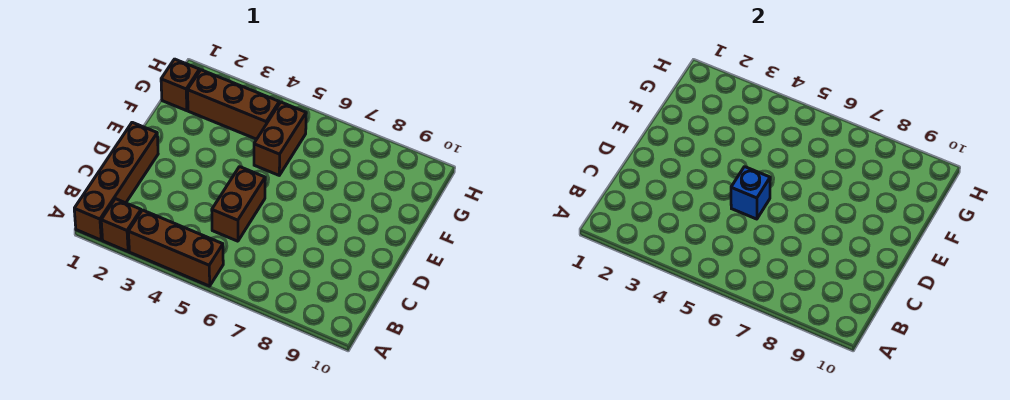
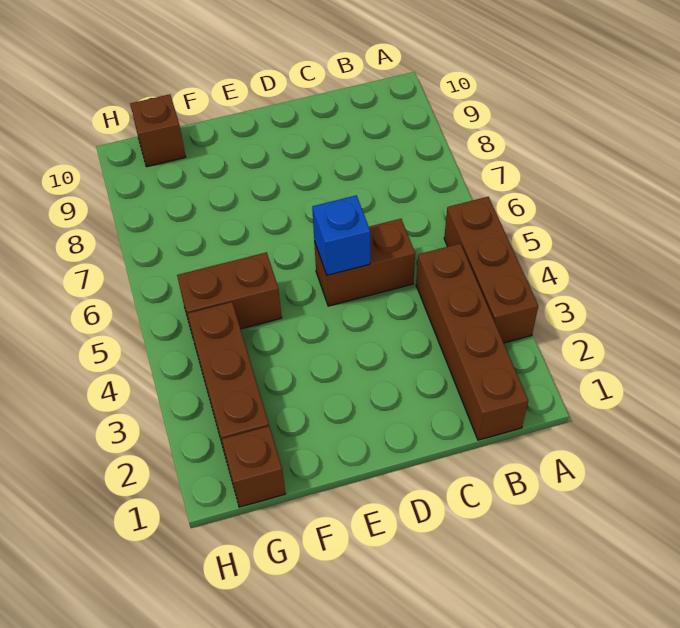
brown brick A1:D1 level 1 -> brown brick B1:B4 level 1
brown brick A2 level 1 -> brown brick G10 level 1

